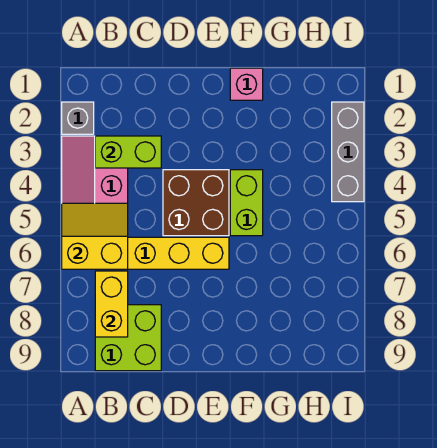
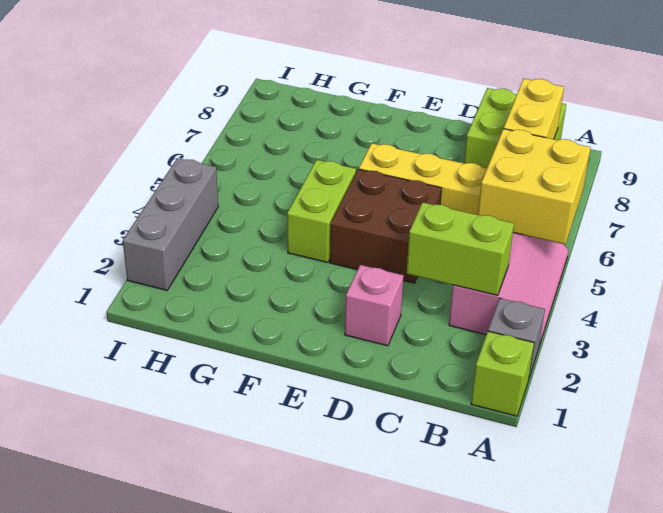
none -> lime brick A1 level 1
yellow slope A5:B6 level 2 top 6 -> yellow brick A5:B6 level 2
pink brick F1 level 1 -> pink brick D2 level 1

